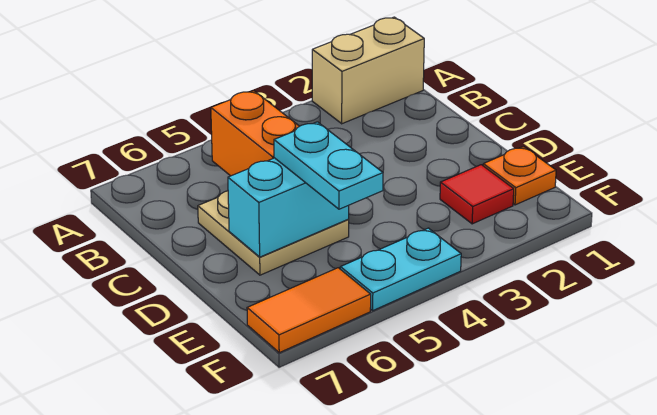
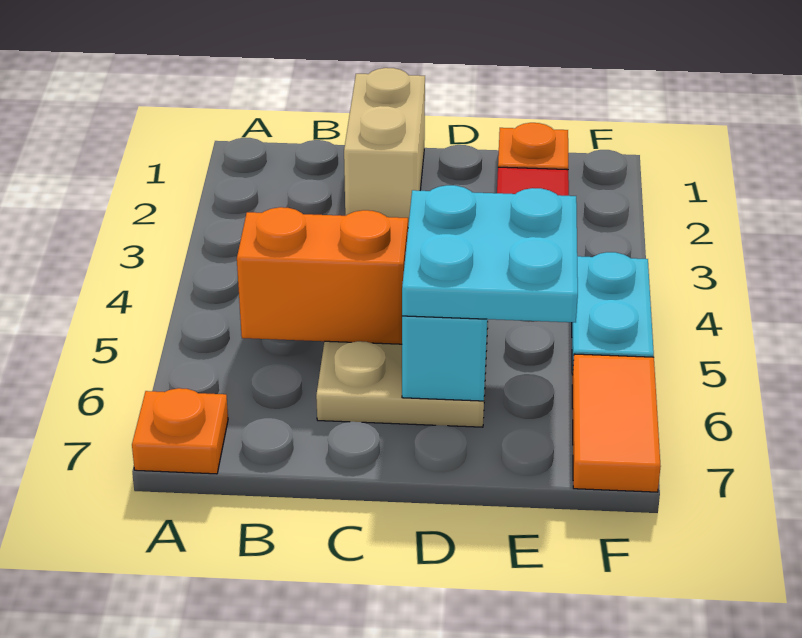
tan brick A1:A2 level 1 -> tan brick C1:C2 level 1
none -> orange plate A7 level 1
cyan plate D5:E5 level 3 -> cyan plate D5:E6 level 3

